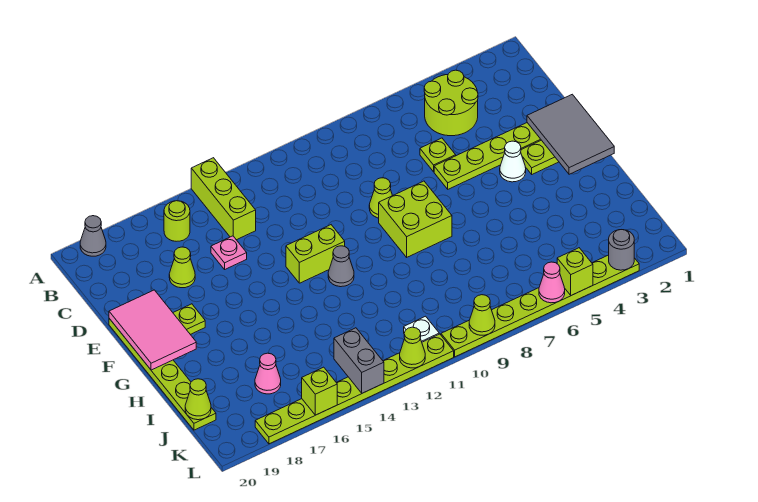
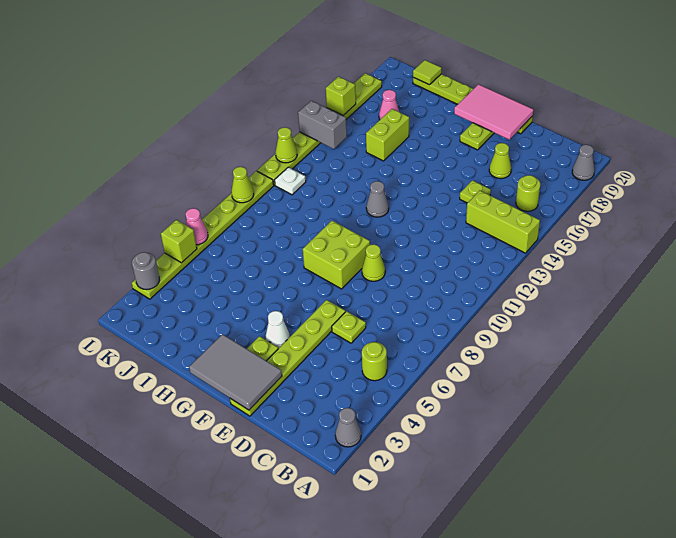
none -> grey cone A2 level 1
lime round brick B4:C5 level 1 -> lime round brick B5 level 1
pink plate D15 level 1 -> lime plate D15 level 1
lime brick F12:F13 level 1 -> lime brick I15:I16 level 1
lime cone J20 level 2 -> lime tile J20 level 2

